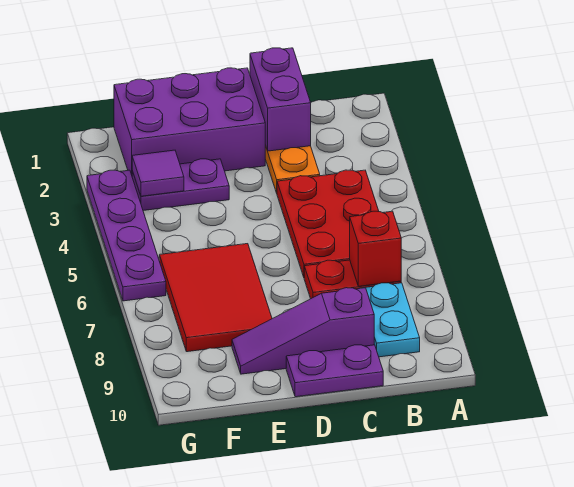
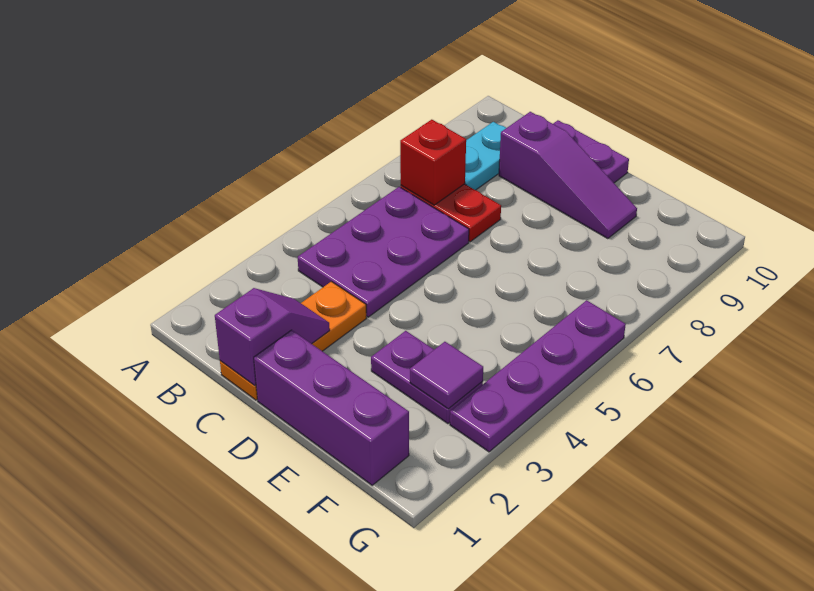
red plate B4:C6 level 1 -> purple plate B4:C6 level 1
purple brick C1:C2 level 2 -> purple slope C1:C2 level 2 top 1
purple brick D1:F2 level 1 -> purple brick D1:F1 level 1
red tile E6:F8 level 1 -> none

